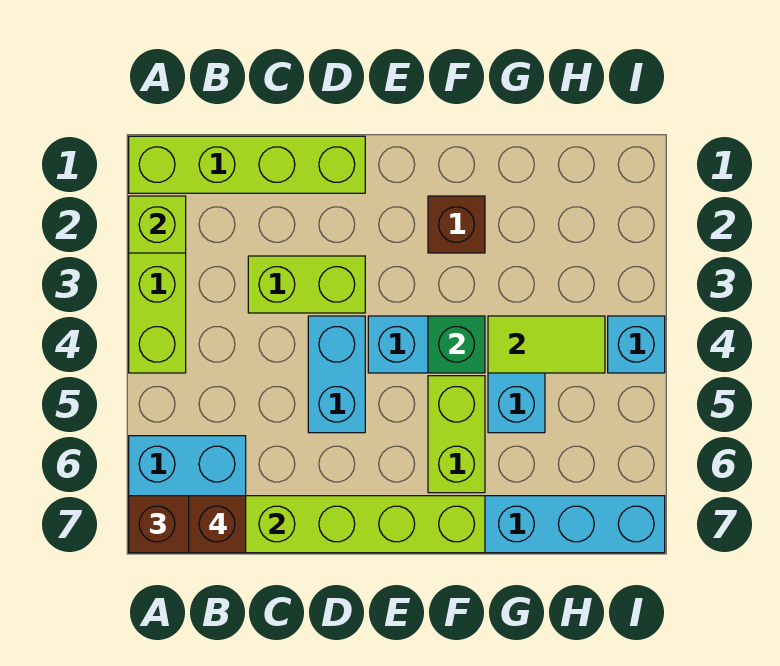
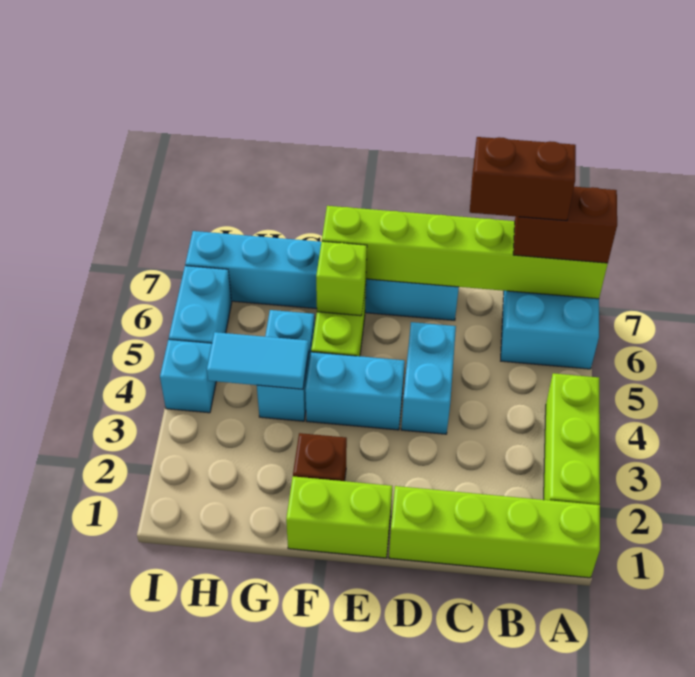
lime brick A2 level 2 -> lime brick F6 level 2
brown brick B7 level 4 -> brown brick B7:C7 level 4
lime brick C3:D3 level 1 -> lime brick E1:F1 level 1
green brick F4 level 2 -> none
lime tile G4:H4 level 2 -> cyan tile G4:H4 level 2
none -> cyan brick I5:I6 level 1

